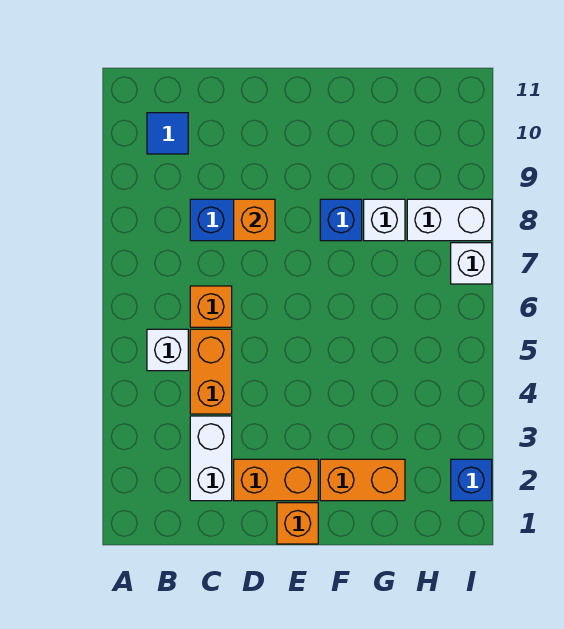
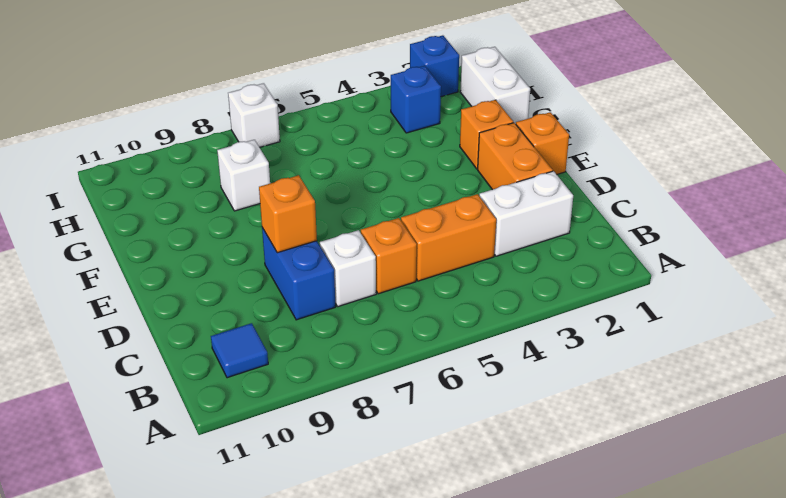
white brick B5 level 1 -> white brick C7 level 1
orange brick F2:G2 level 1 -> orange brick F2 level 1
blue brick F8 level 1 -> blue brick H3 level 1
white brick H8:I8 level 1 -> white brick G1:H1 level 1

